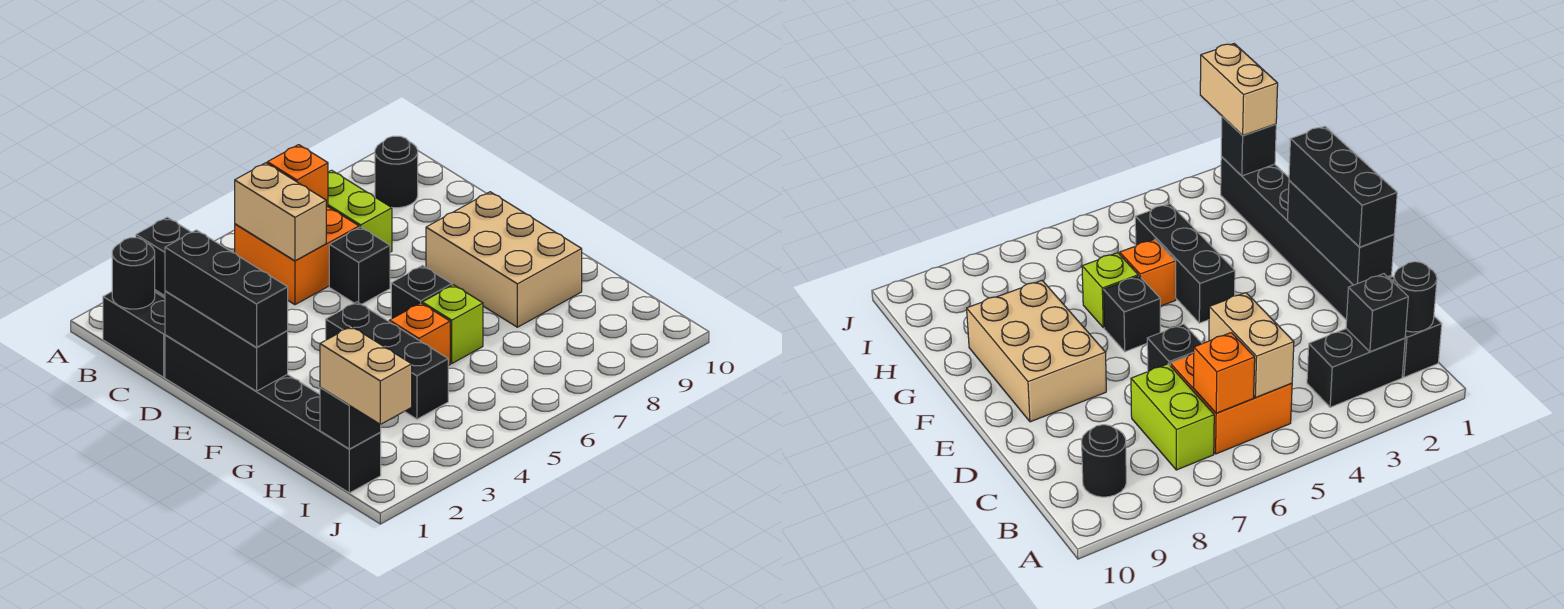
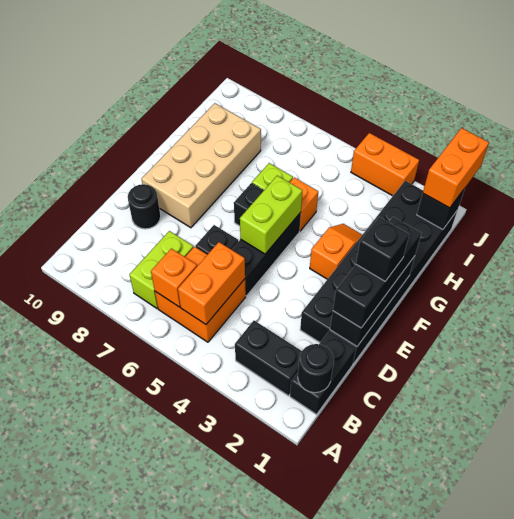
black brick B2 level 2 -> black brick E1 level 4
tan brick B5:C5 level 2 -> orange brick B5:C5 level 2
black round brick B9 level 1 -> black round brick D9 level 1
black brick D1:I1 level 1 -> black brick D1:I2 level 1
none -> lime brick E5:F5 level 2
tan brick E8:G9 level 1 -> tan brick E8:H9 level 1
none -> orange slope F3:G3 level 1 top F
black brick F4:H4 level 1 -> black brick D5:F5 level 1
tan brick I1:J1 level 3 -> orange brick I1:J1 level 3
none -> orange brick J3:J4 level 1

